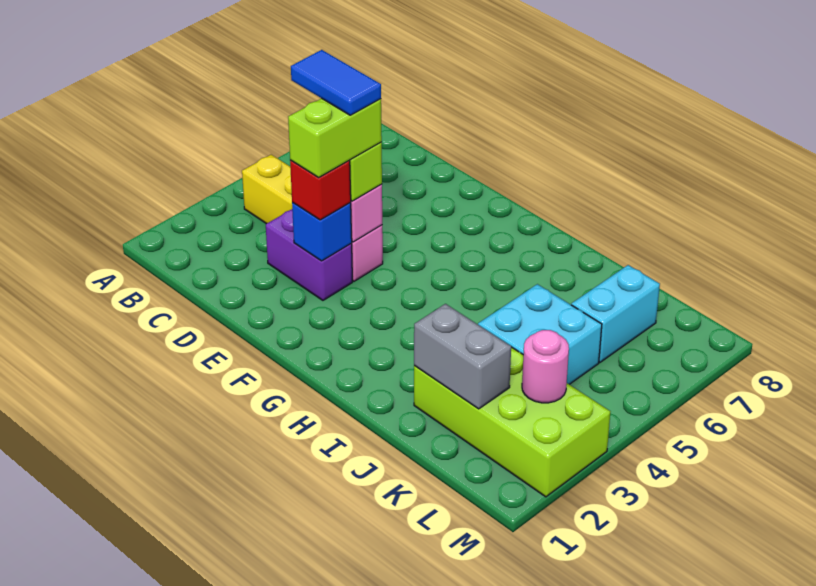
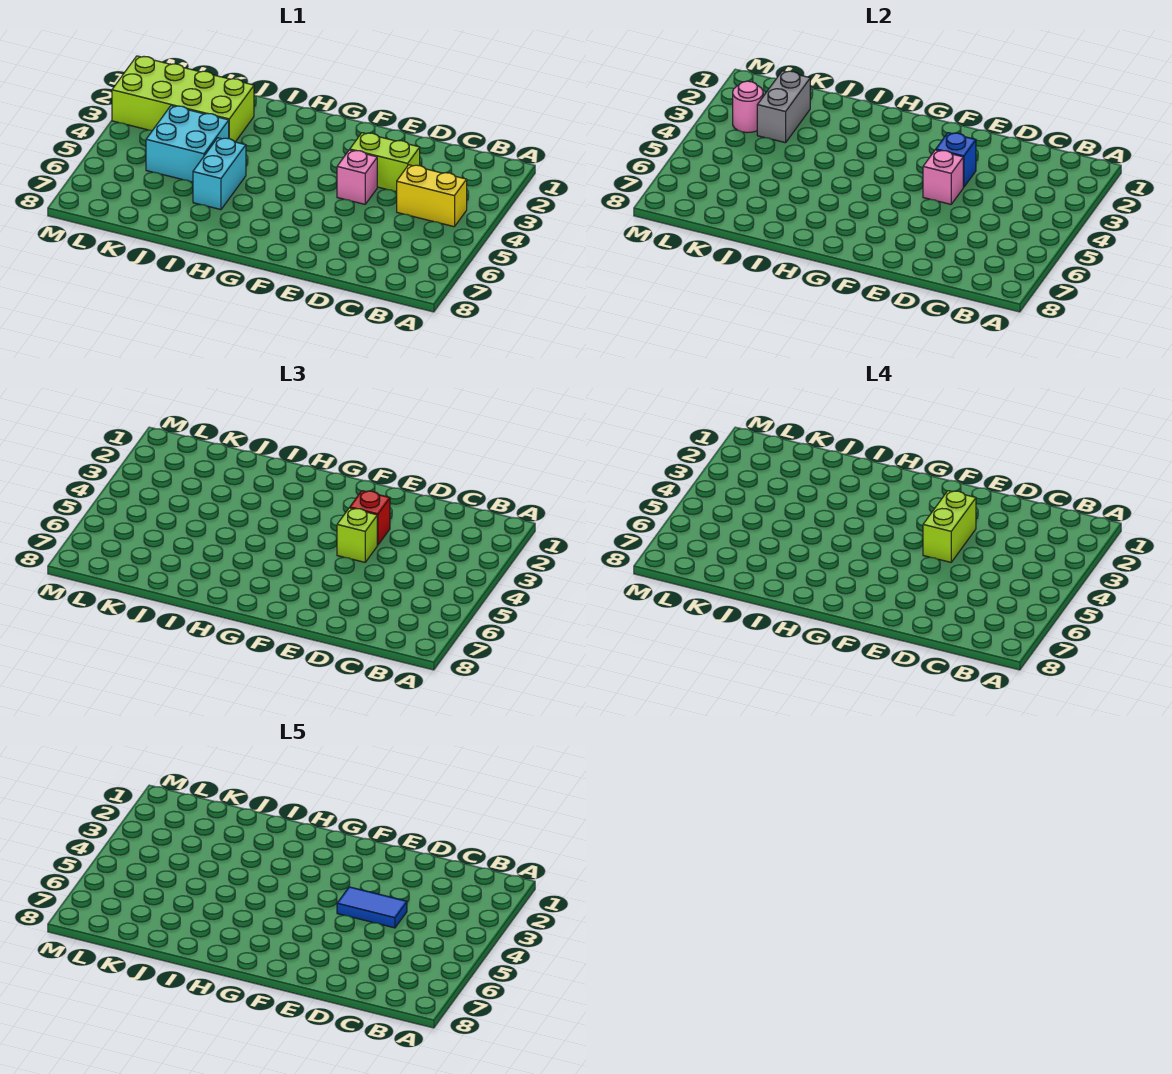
purple brick D3:E3 level 1 -> lime brick D3:E3 level 1
grey brick J2:K2 level 2 -> grey brick K2:K3 level 2
cyan brick K6:K7 level 1 -> cyan brick I5:I6 level 1

